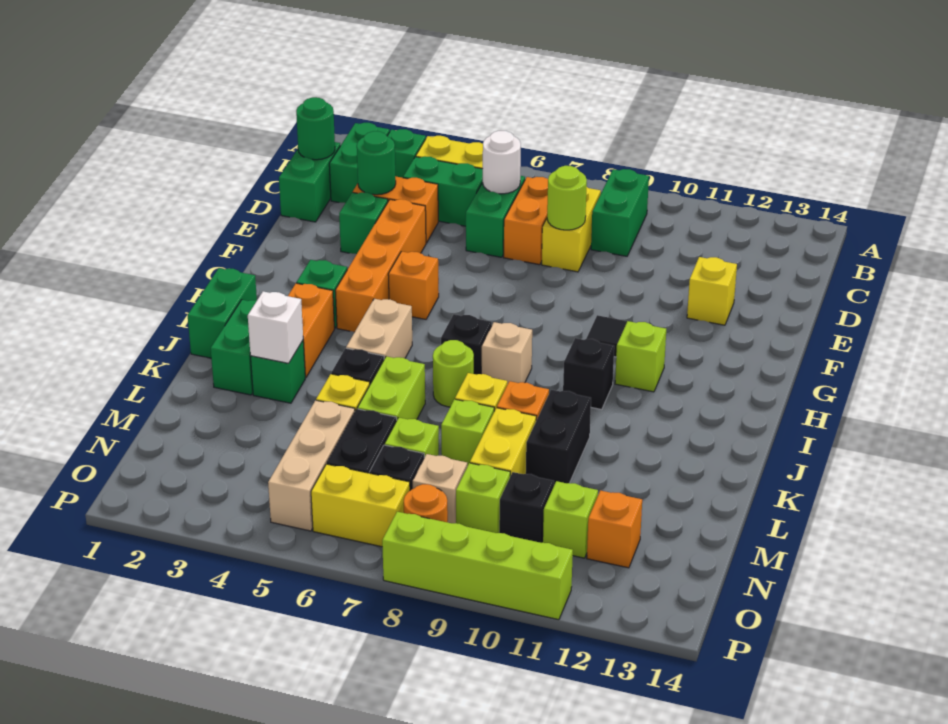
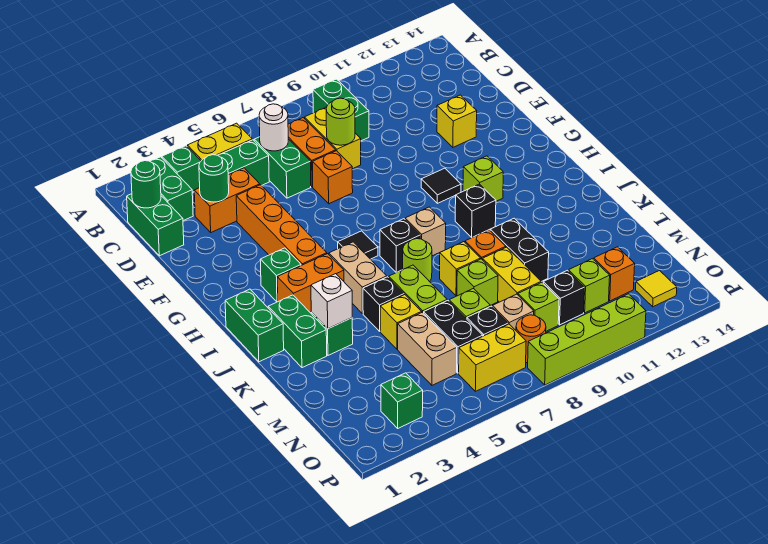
green brick E3 level 1 -> green brick O3 level 1
orange brick G5 level 1 -> orange brick E7 level 1
none -> black tile H6 level 1
orange brick I3:J3 level 1 -> orange brick I3:I4 level 1
tan brick M5:O5 level 1 -> tan brick M5:N5 level 1
none -> yellow tile O13 level 1

